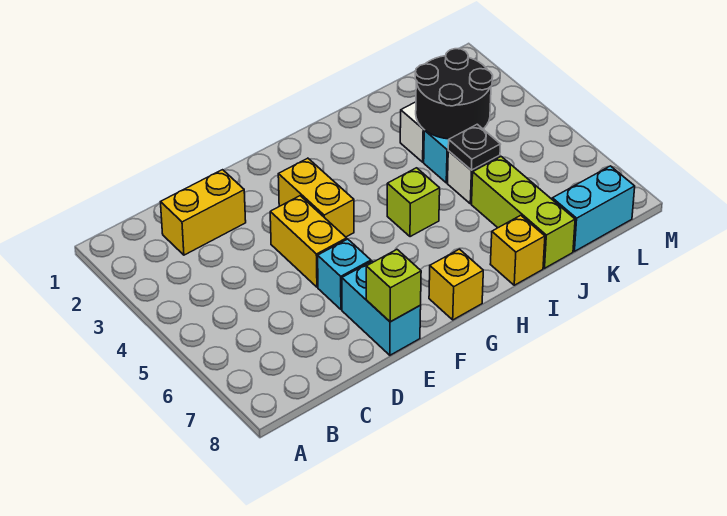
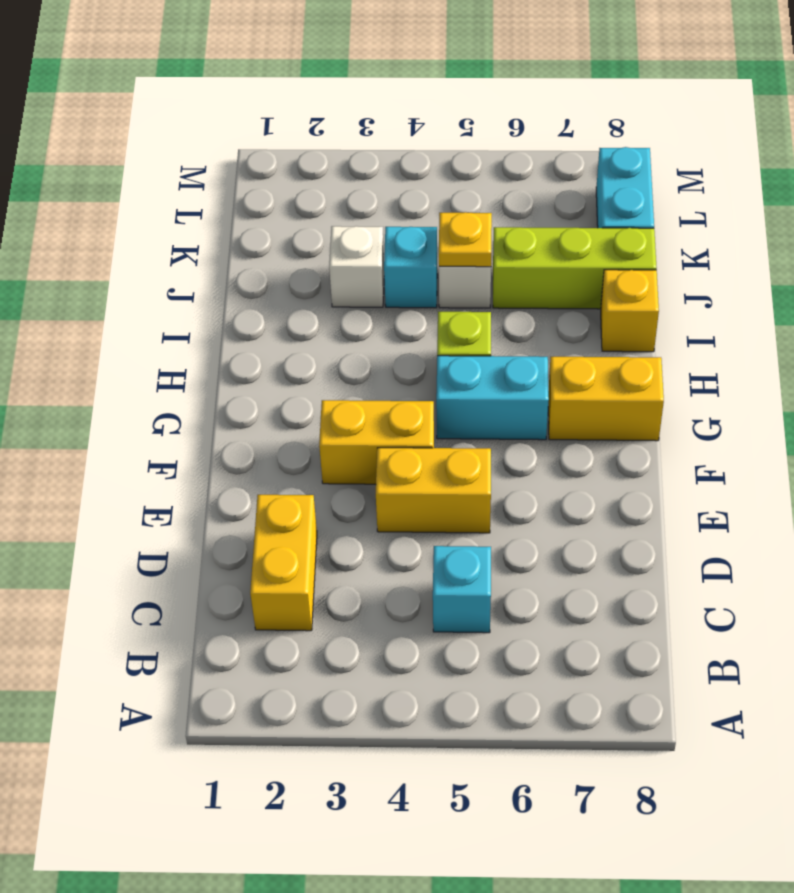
cyan brick E6 level 1 -> cyan brick C5 level 1
cyan brick E7:E8 level 1 -> cyan brick G5:G6 level 1
lime brick E8 level 2 -> none
yellow brick G8 level 1 -> yellow brick G7:G8 level 1
black round brick J3:K4 level 2 -> none
black plate J5 level 2 -> yellow plate J5 level 2

